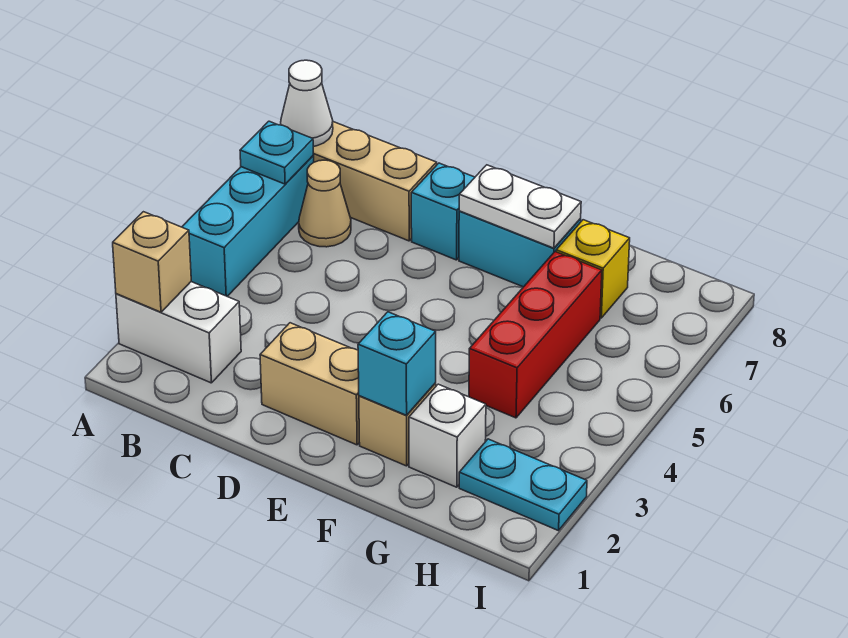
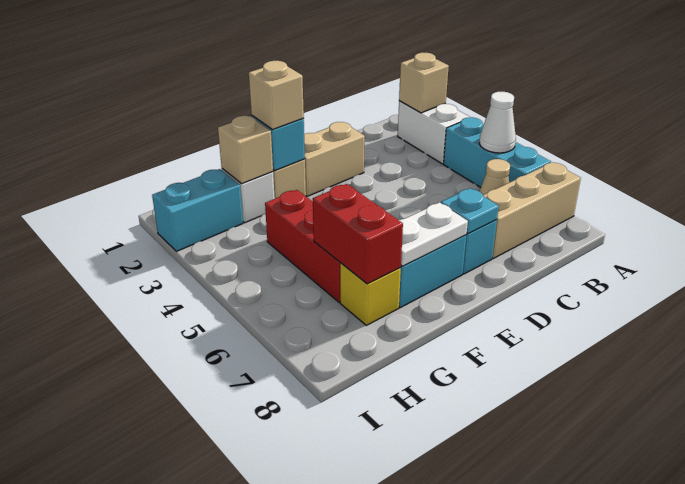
white brick A2:B2 level 1 -> white brick A2:A3 level 1
cyan plate A6 level 2 -> cyan plate D7 level 2
white cone A7 level 2 -> white cone A5 level 2
none -> tan brick F2 level 3
none -> tan brick G2 level 2
none -> red brick G6:G7 level 2
cyan plate H2:I2 level 1 -> cyan brick H2:I2 level 1

